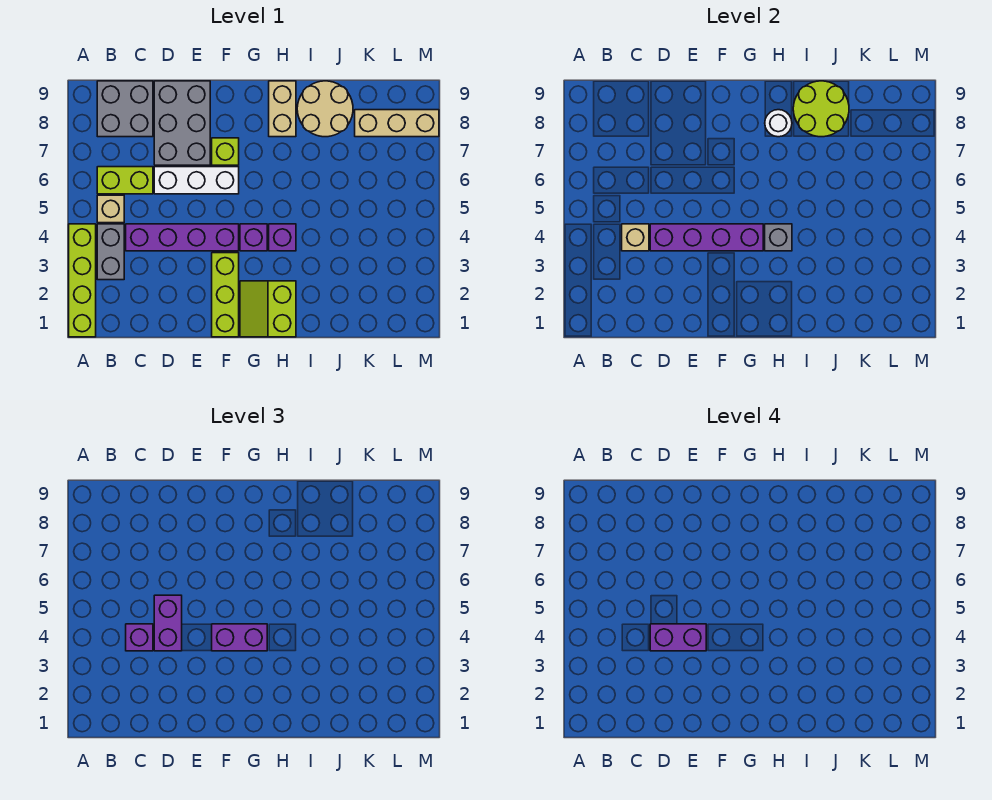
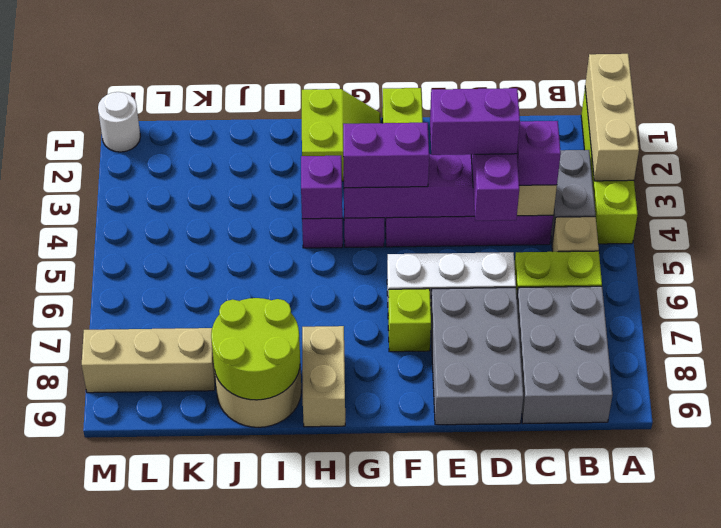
none -> tan brick A1:A3 level 2
grey brick B8:C9 level 1 -> grey brick B7:C9 level 1
grey brick H4 level 2 -> purple brick H4 level 2
white round brick H8 level 2 -> white round brick M1 level 1

